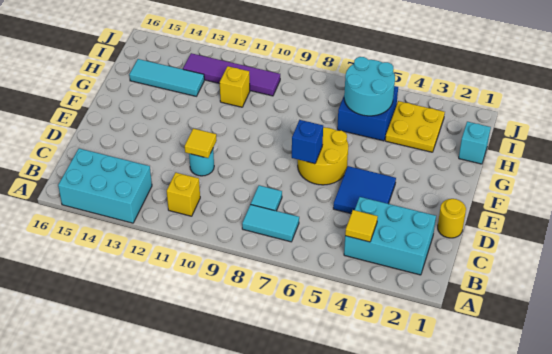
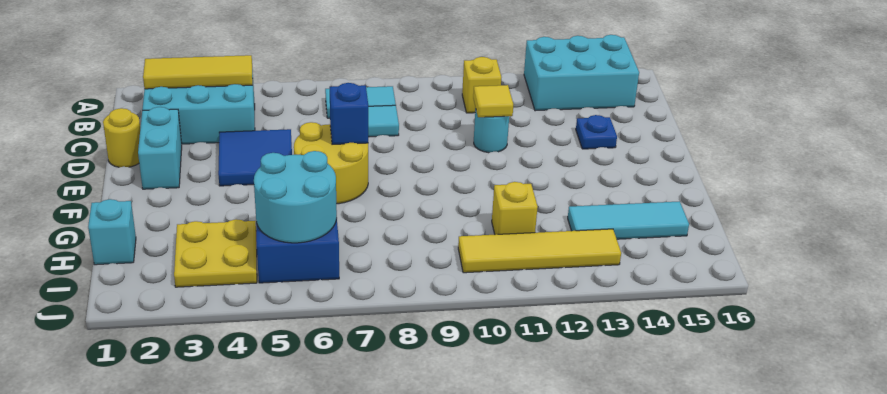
yellow tile B4 level 2 -> yellow tile B2:B4 level 2
none -> cyan brick D2:E2 level 1
none -> blue plate D14 level 1
purple tile I10:I13 level 1 -> yellow tile I10:I13 level 1

